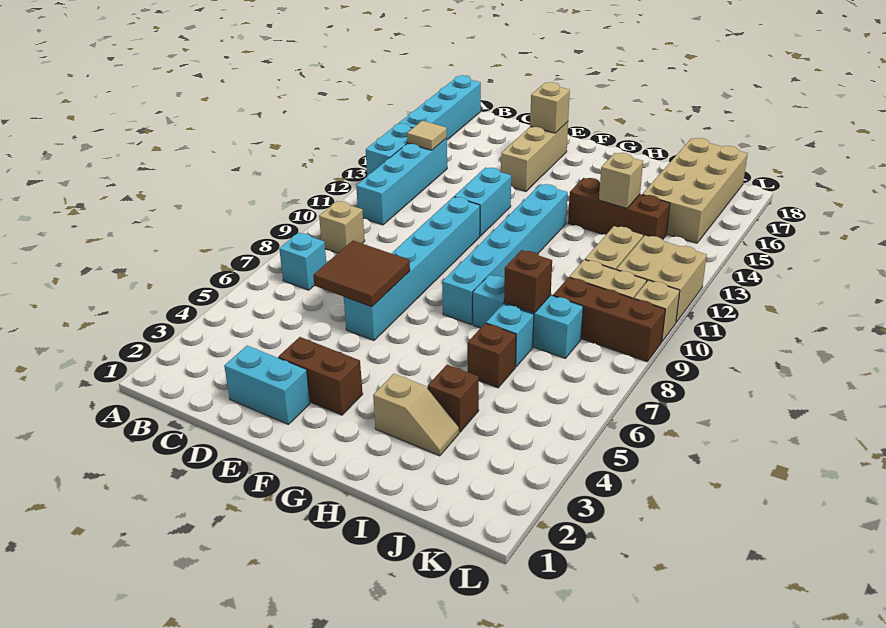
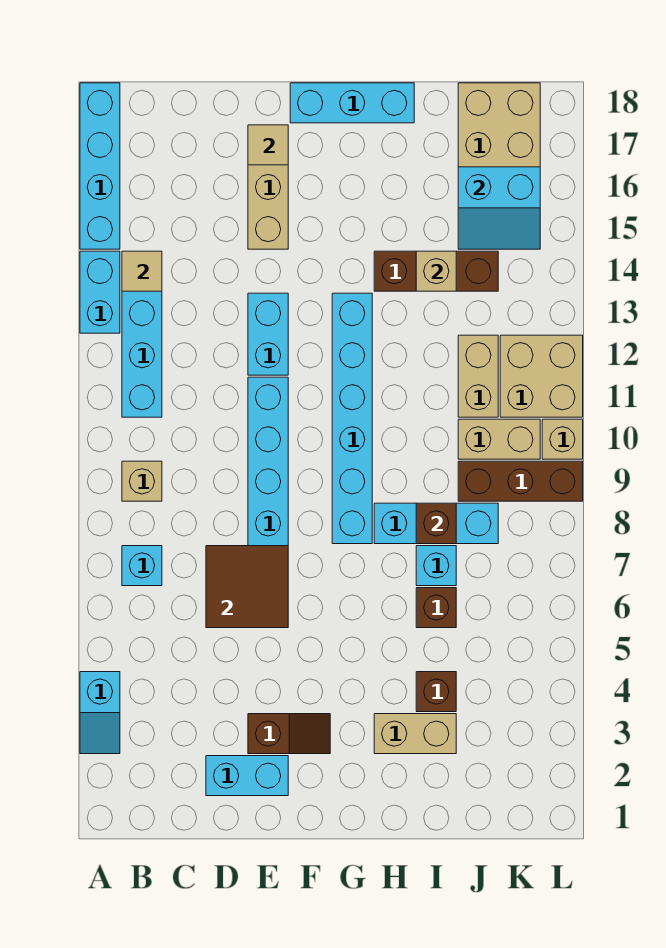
none -> cyan slope A3:A4 level 1 top 4
brown brick E3:F3 level 1 -> brown slope E3:F3 level 1 top E
tan brick E17 level 2 -> tan tile E17 level 2
none -> cyan brick F18:H18 level 1
tan slope H3:I3 level 1 top H -> tan brick H3:I3 level 1
none -> cyan slope J15:K16 level 2 top 16

